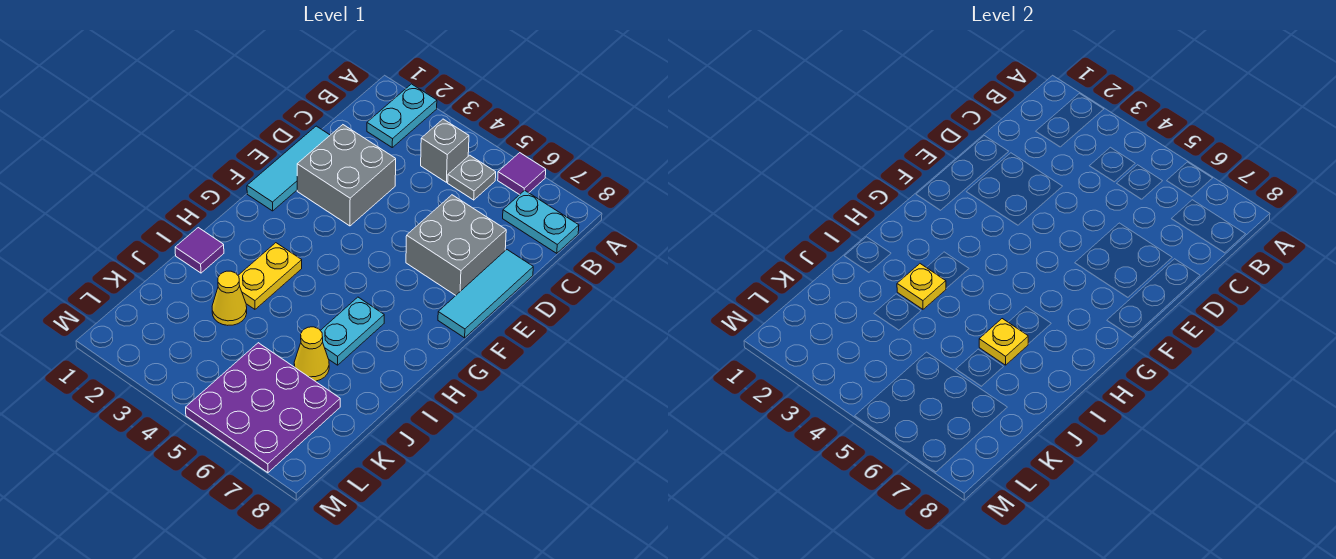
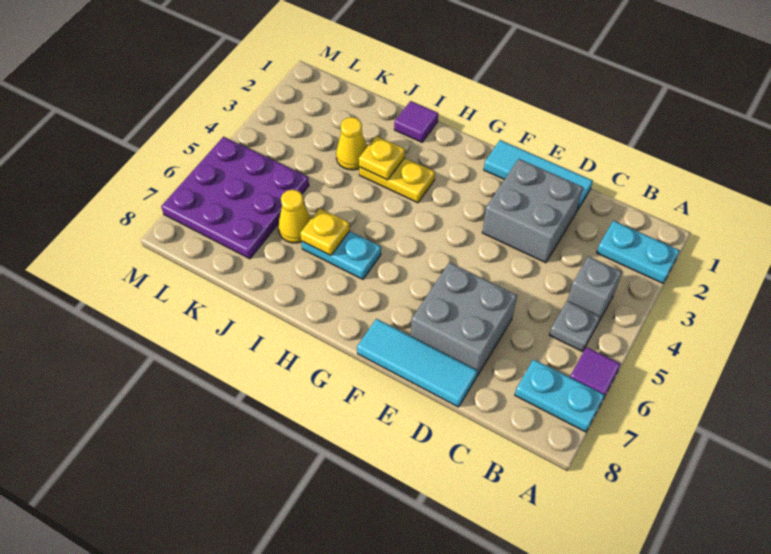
cyan plate B7:B8 level 1 -> cyan plate A7:B7 level 1

